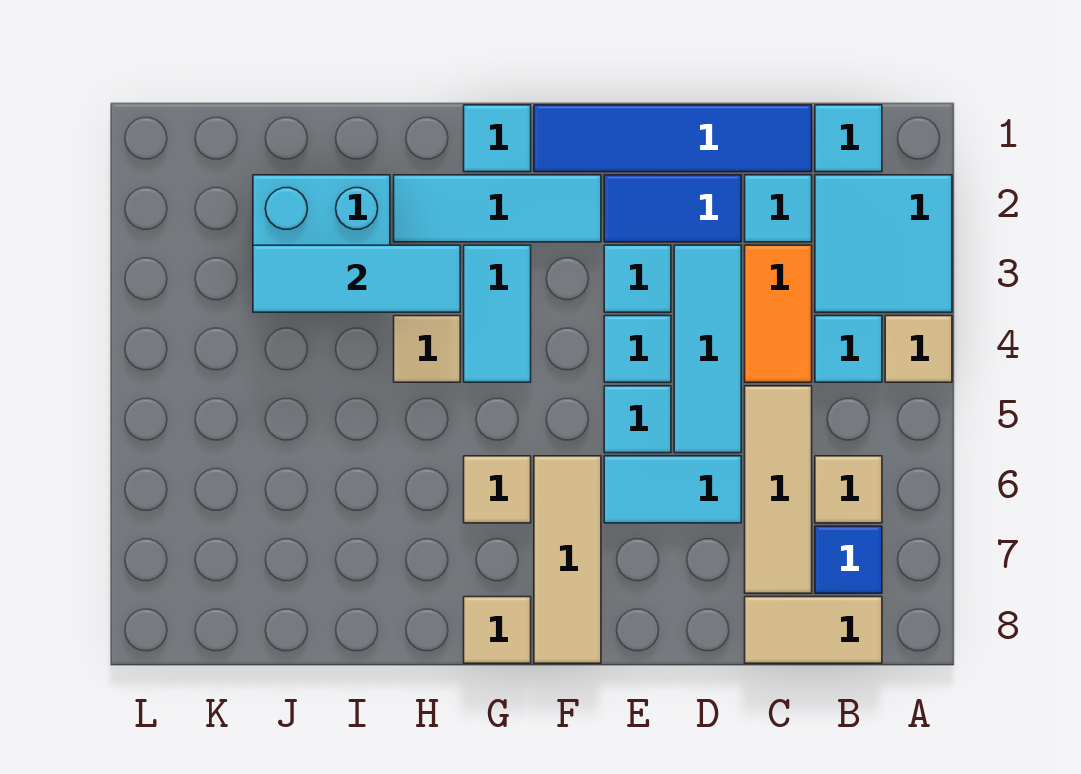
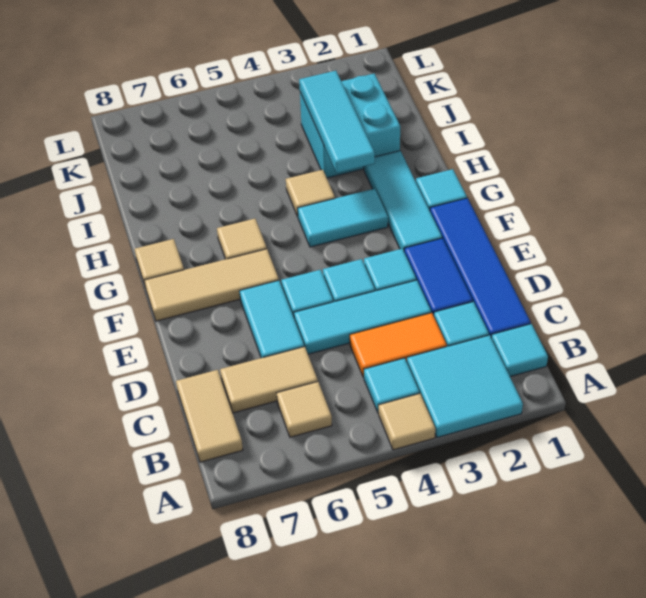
blue tile B7 level 1 -> none
tan tile C5:C7 level 1 -> tan tile C6:C7 level 1

